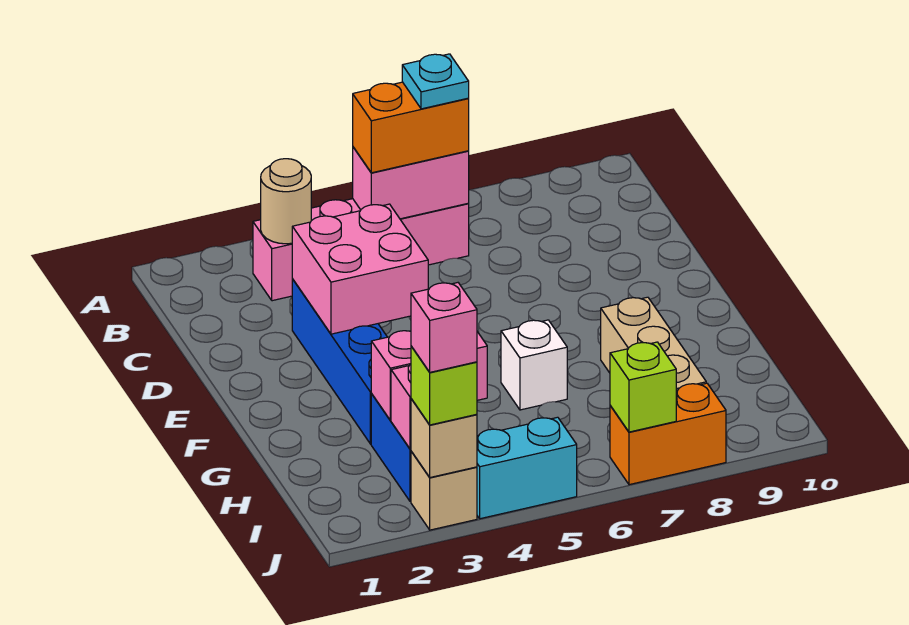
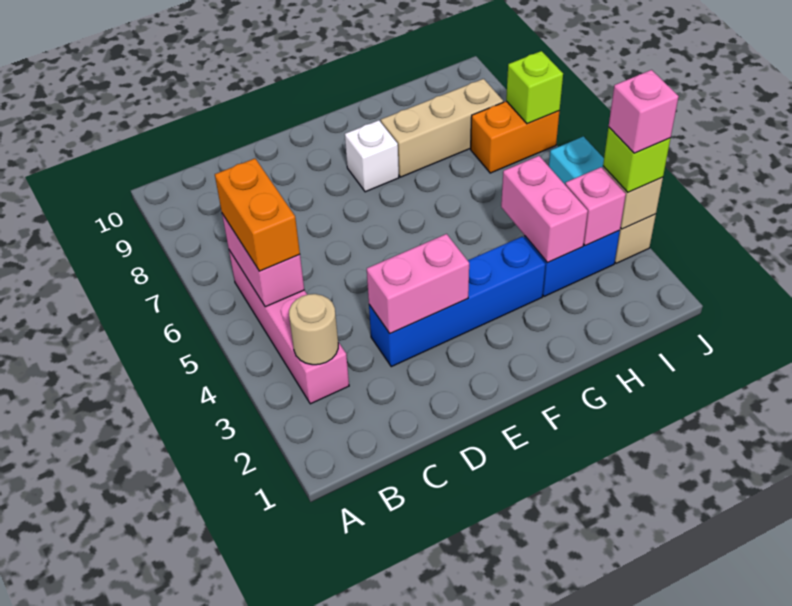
cyan plate B6 level 4 -> none
pink brick D3:E4 level 2 -> pink brick D3:E3 level 2
white brick G6 level 1 -> white brick F8 level 1
orange brick J7:J8 level 1 -> orange brick I7:J7 level 1

